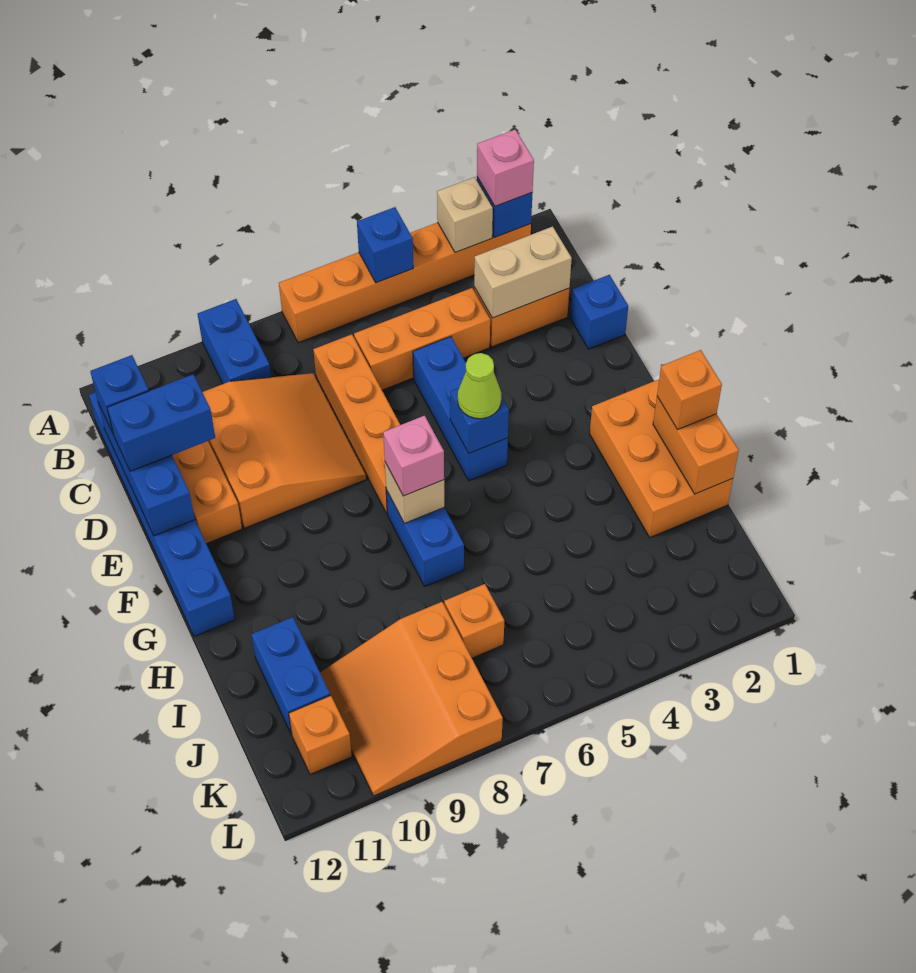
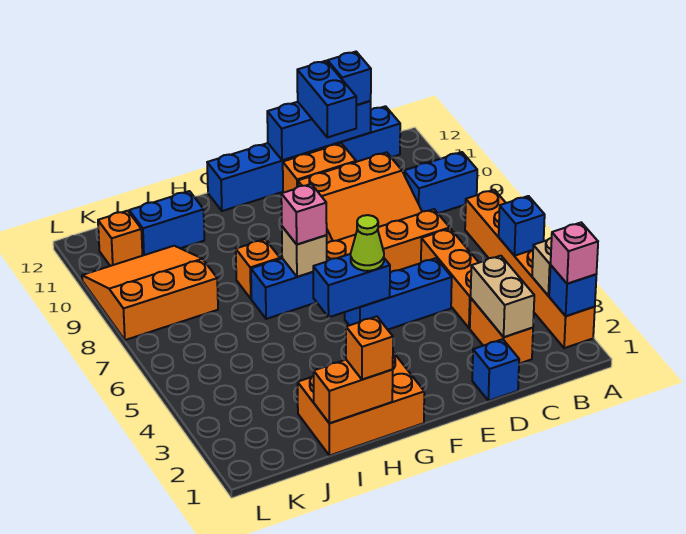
blue brick F5 level 2 -> blue brick F5:G5 level 2
orange brick J7 level 1 -> orange brick H8 level 1

